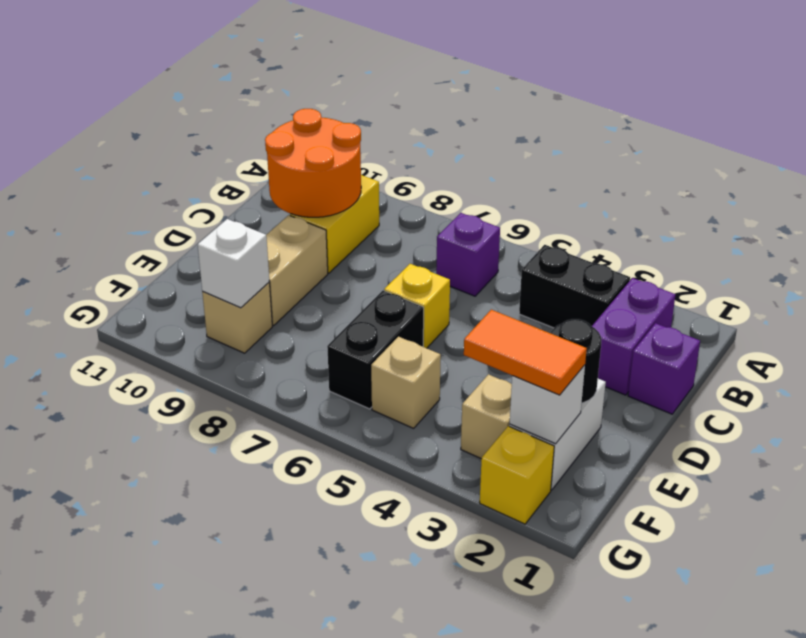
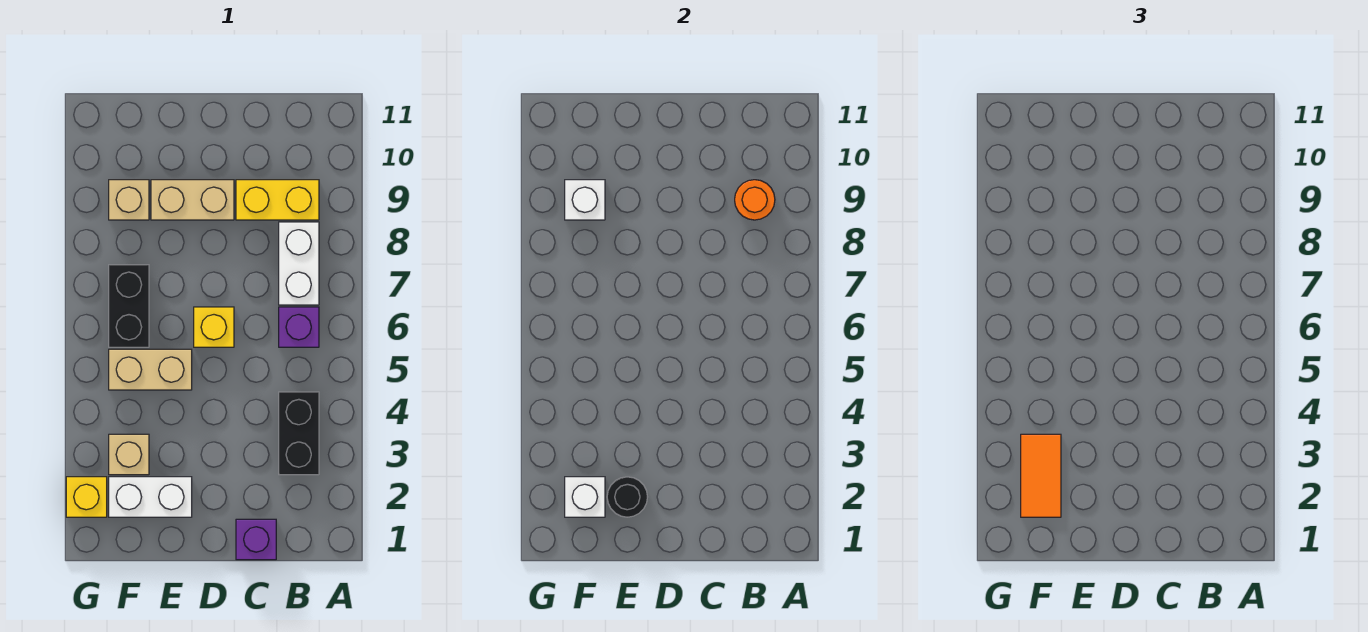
purple brick B2:C2 level 1 -> none
none -> white brick B7:B8 level 1
orange round brick B9:C10 level 2 -> orange round brick B9 level 2
black brick E6:F6 level 1 -> black brick F6:F7 level 1
tan brick F5 level 1 -> tan brick E5:F5 level 1

